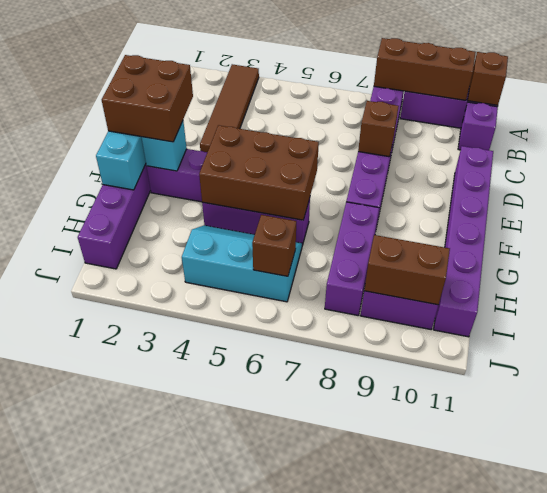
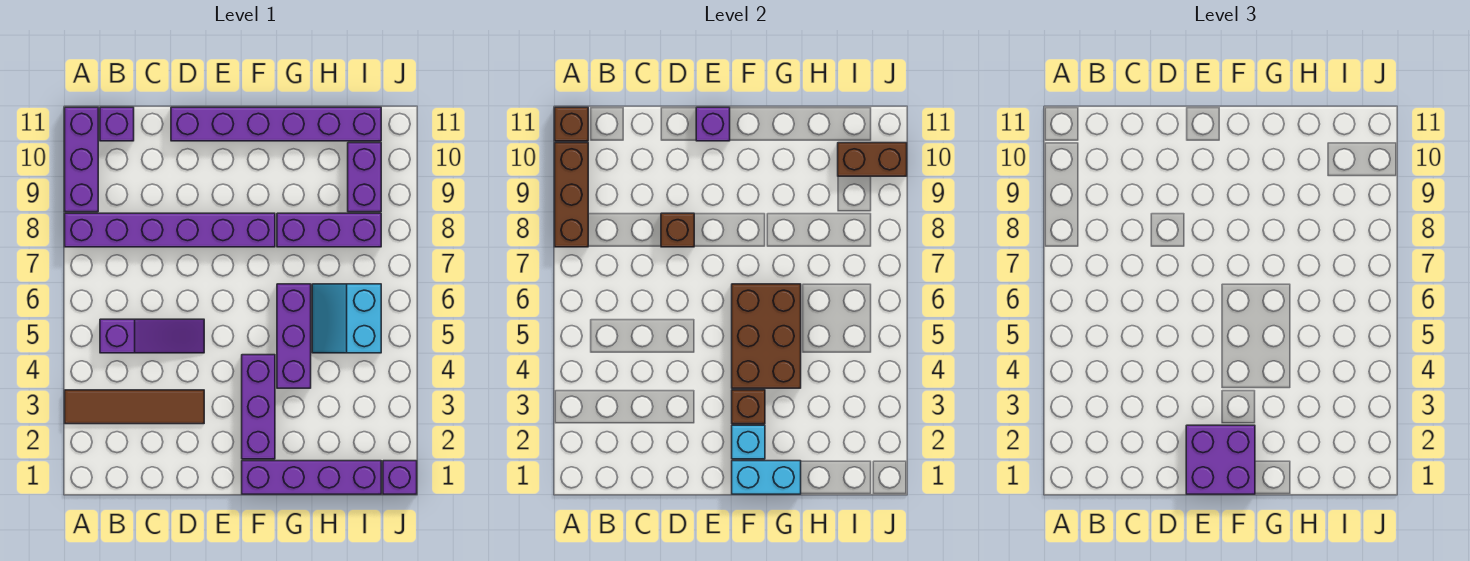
none -> purple slope B5:D5 level 1 top B
brown brick E1:F2 level 3 -> purple brick E1:F2 level 3
none -> purple brick E11 level 2
cyan slope H4:I6 level 1 top I -> cyan slope H5:I6 level 1 top I
brown brick I6 level 2 -> brown brick F3 level 2
brown brick I9:I10 level 2 -> brown brick I10:J10 level 2
none -> purple brick J1 level 1

